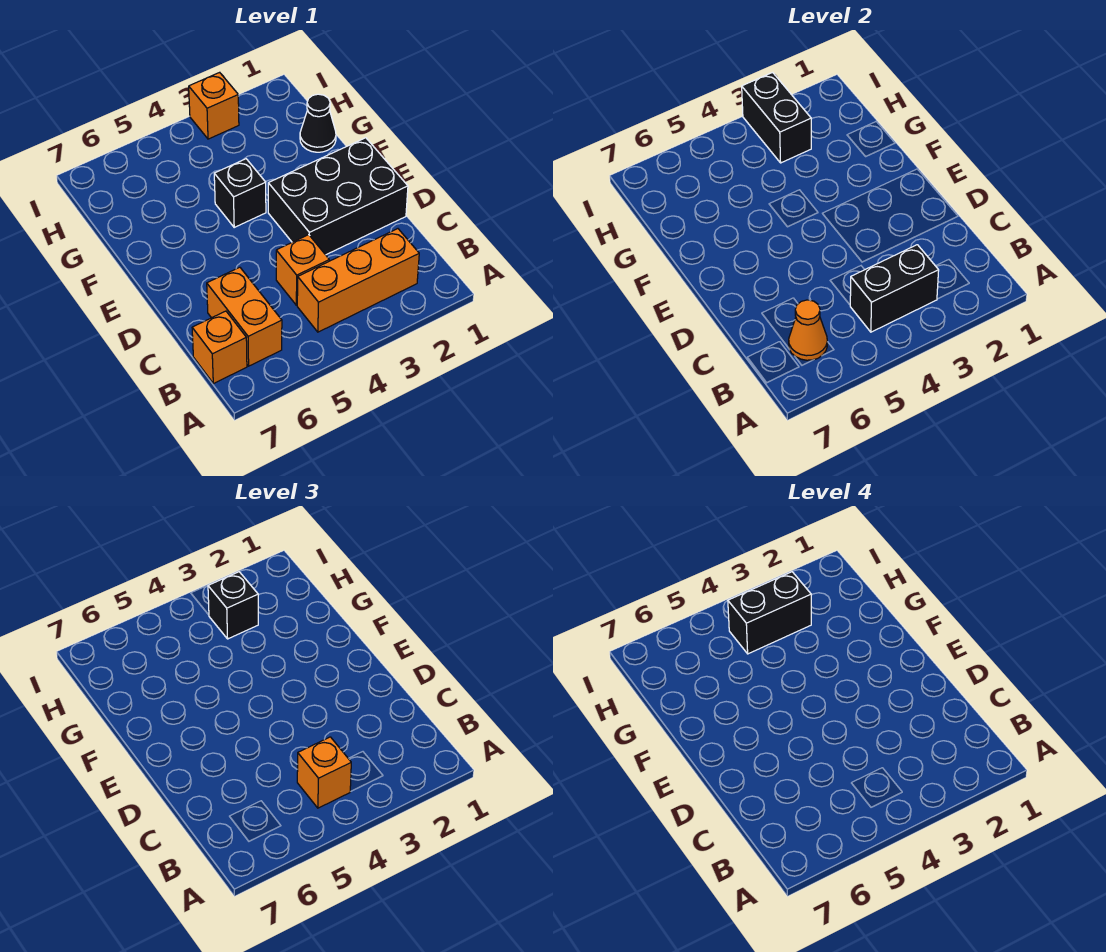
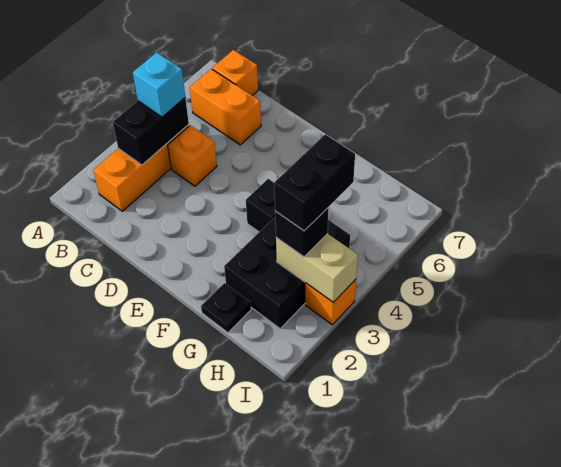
orange brick B4 level 3 -> cyan brick B4 level 3
orange cone B6 level 2 -> none
black brick D1:E3 level 1 -> black brick G2:H4 level 1
black cone G1 level 1 -> black plate G1 level 1
black brick H3:I3 level 2 -> tan brick H3:I3 level 2

